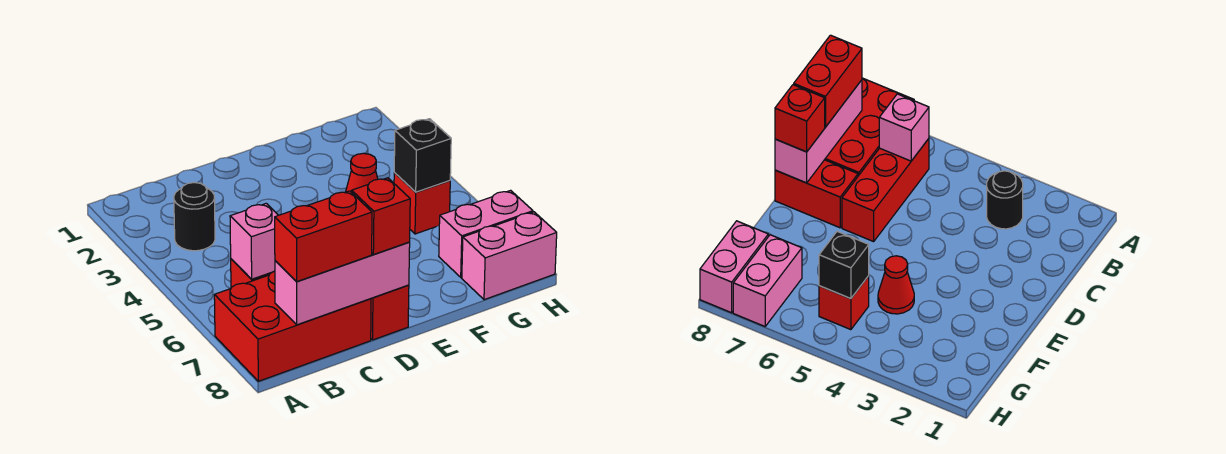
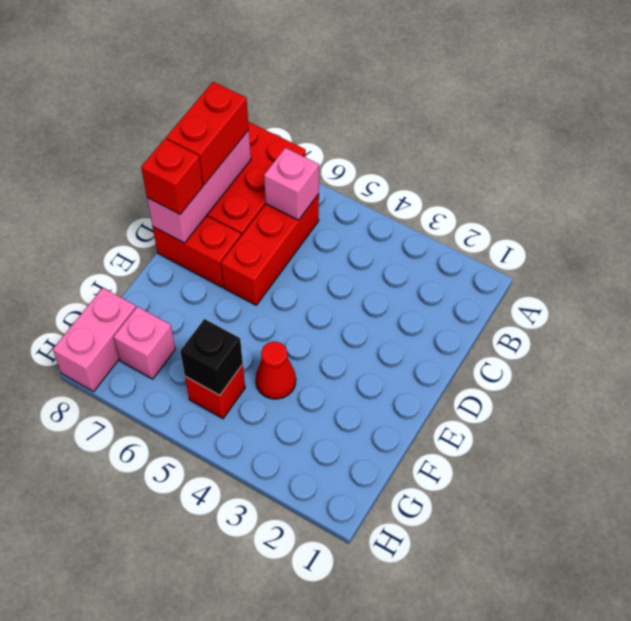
black round brick B3 level 1 -> none
pink brick G7:H7 level 1 -> pink brick G7 level 1

